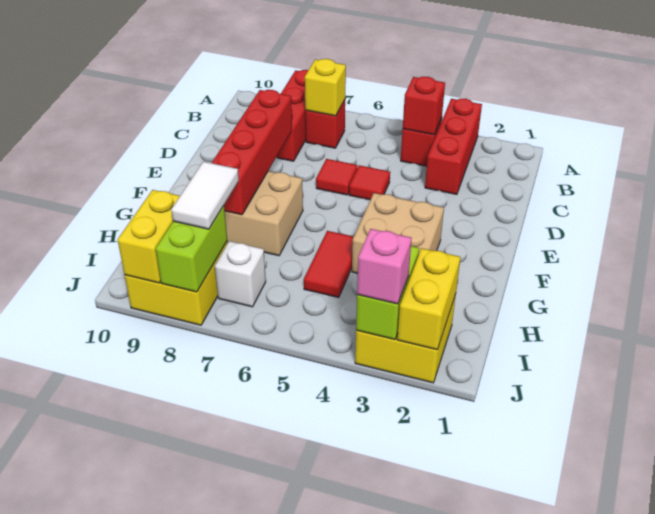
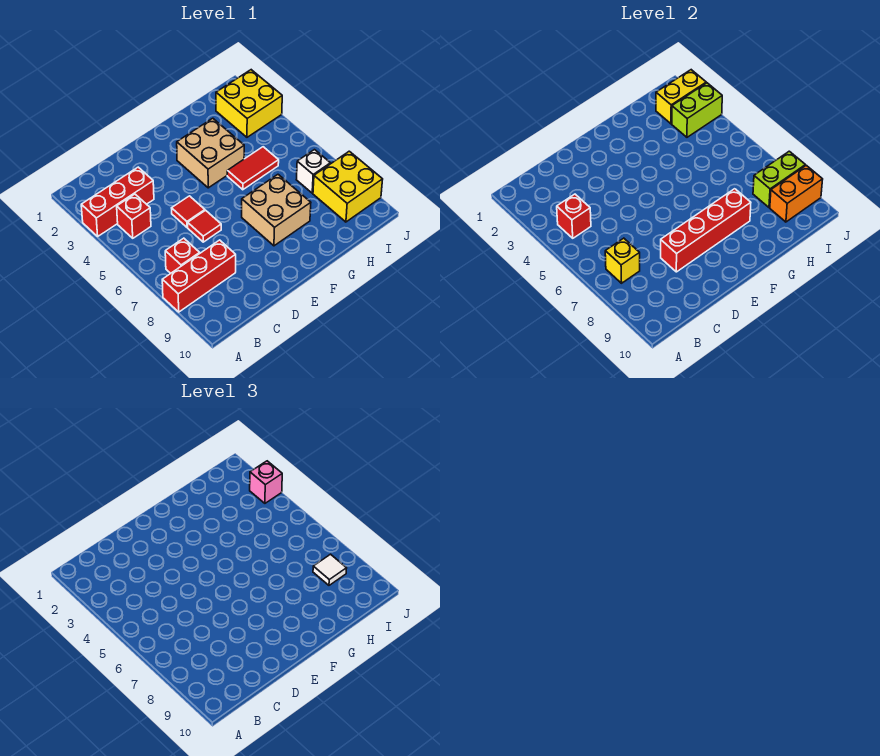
white tile H8:I8 level 3 -> white tile I8 level 3
yellow brick I9:J9 level 2 -> orange brick I9:J9 level 2

